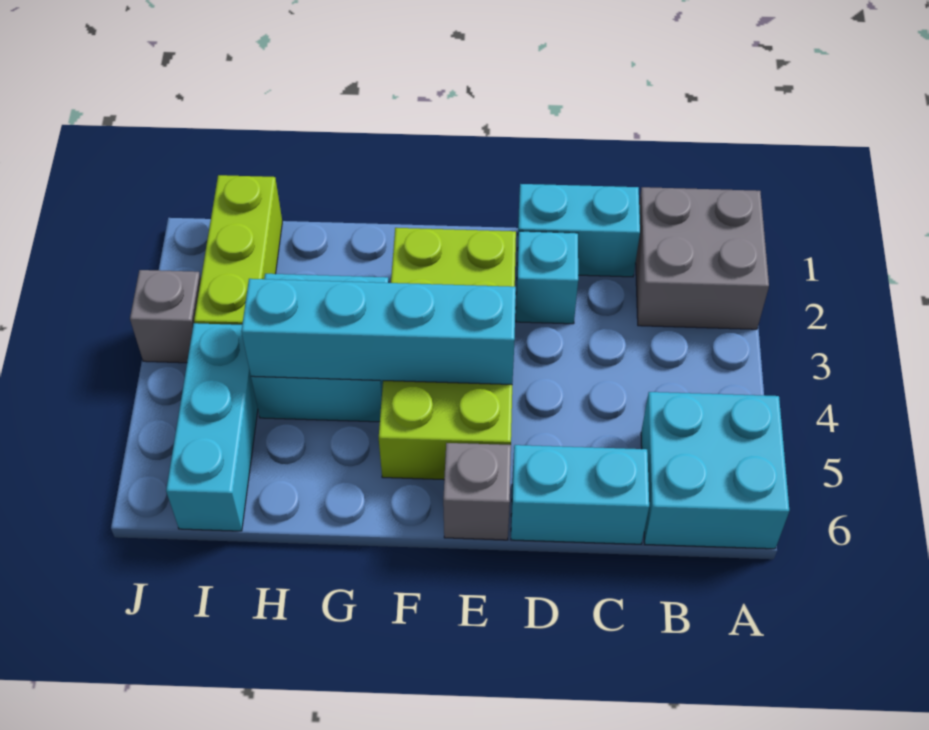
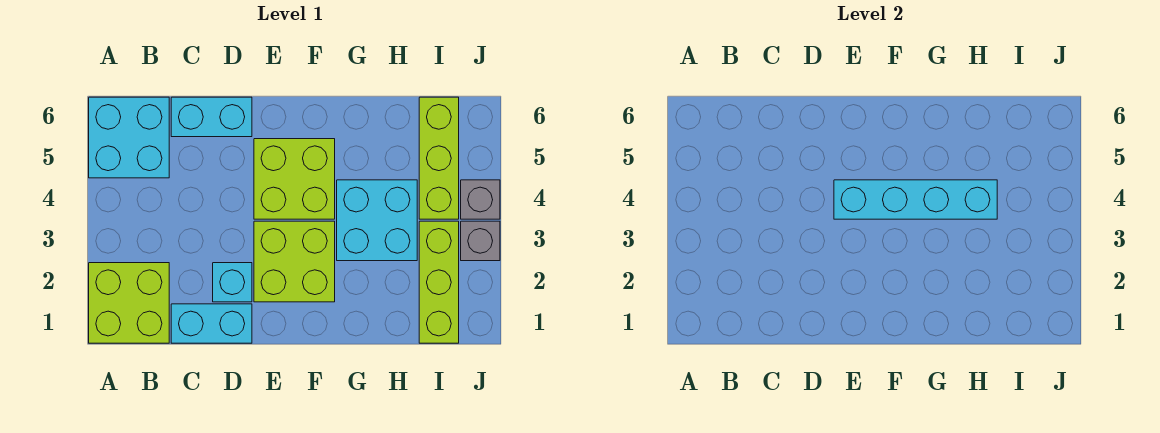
grey brick A1:B2 level 1 -> lime brick A1:B2 level 1
grey brick E6 level 1 -> grey brick J4 level 1
cyan brick I4:I6 level 1 -> lime brick I4:I6 level 1

